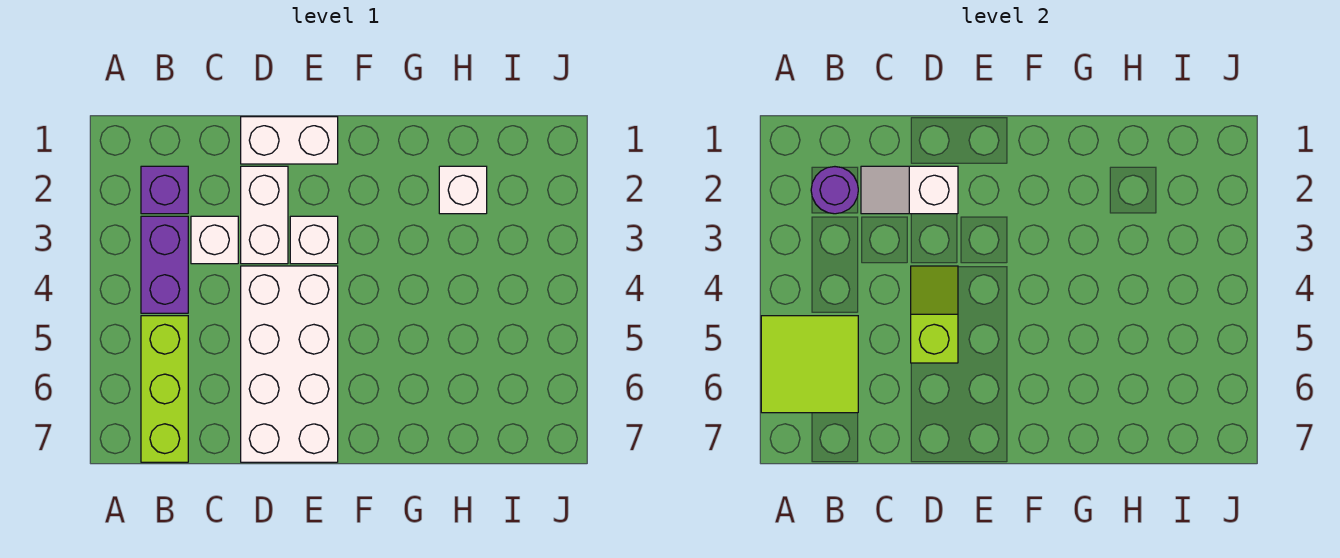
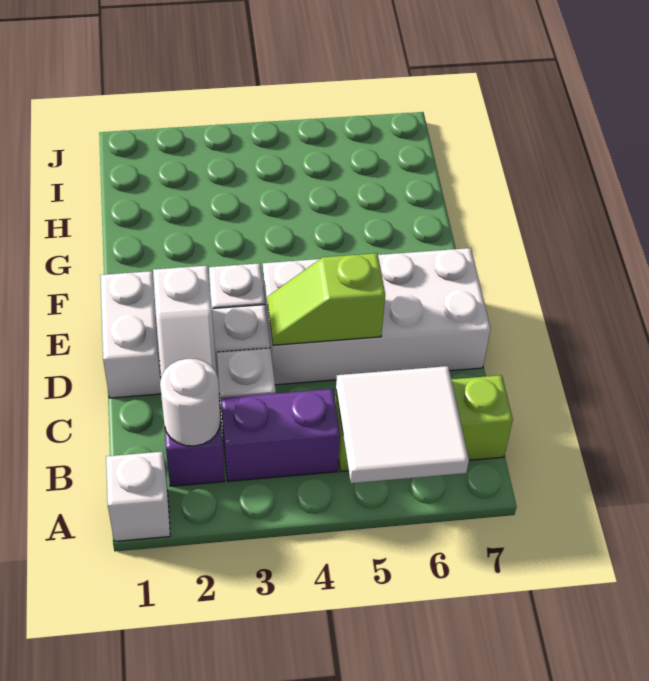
lime tile A5:B6 level 2 -> white tile A5:B6 level 2
purple round brick B2 level 2 -> white round brick B2 level 2
white brick H2 level 1 -> white brick A1 level 1

